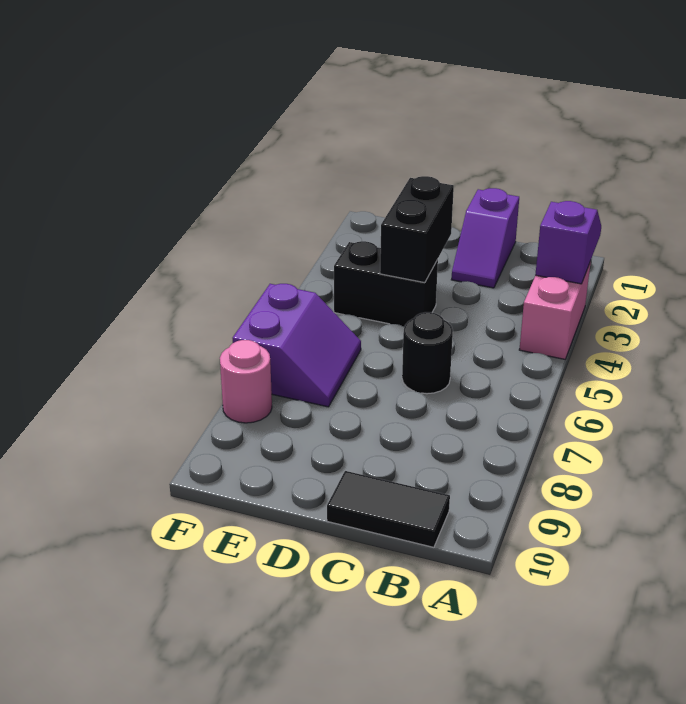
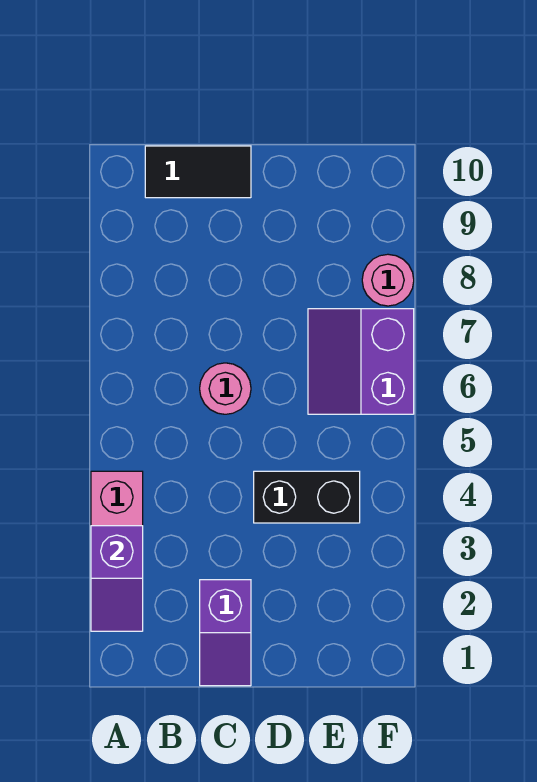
purple slope C1:C2 level 1 top 1 -> purple slope C1:C2 level 1 top 2
black round brick C6 level 1 -> pink round brick C6 level 1
black brick D3:D4 level 2 -> none

